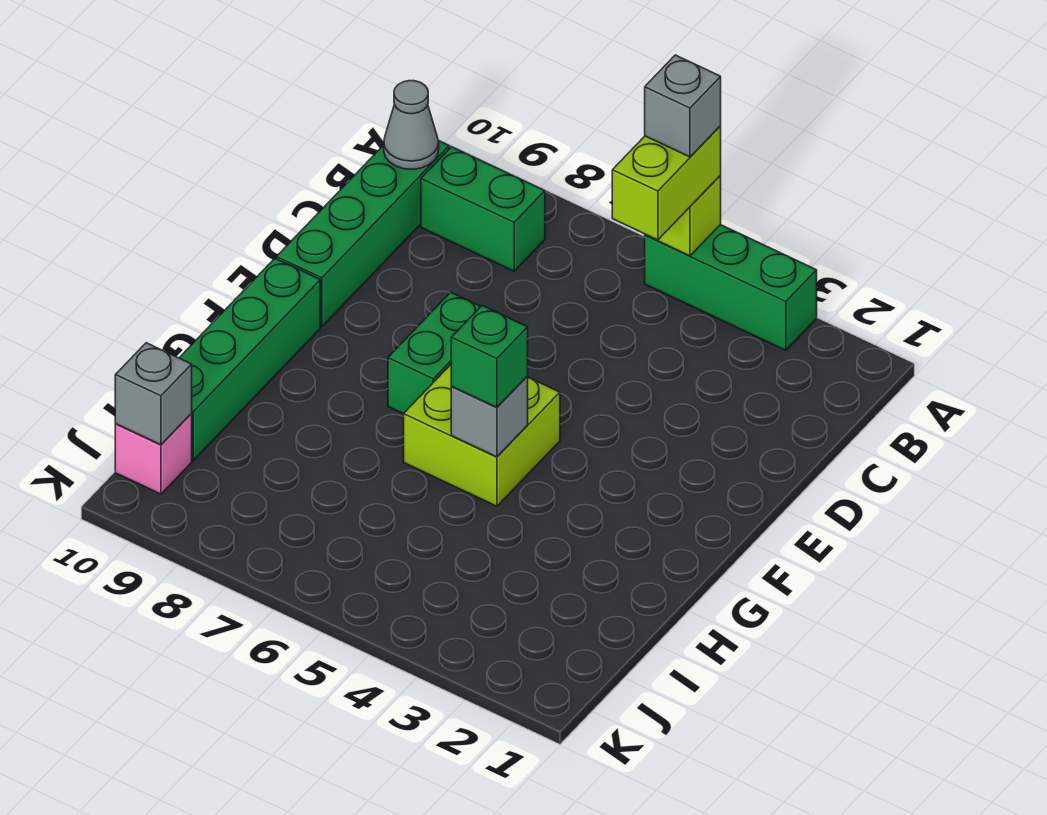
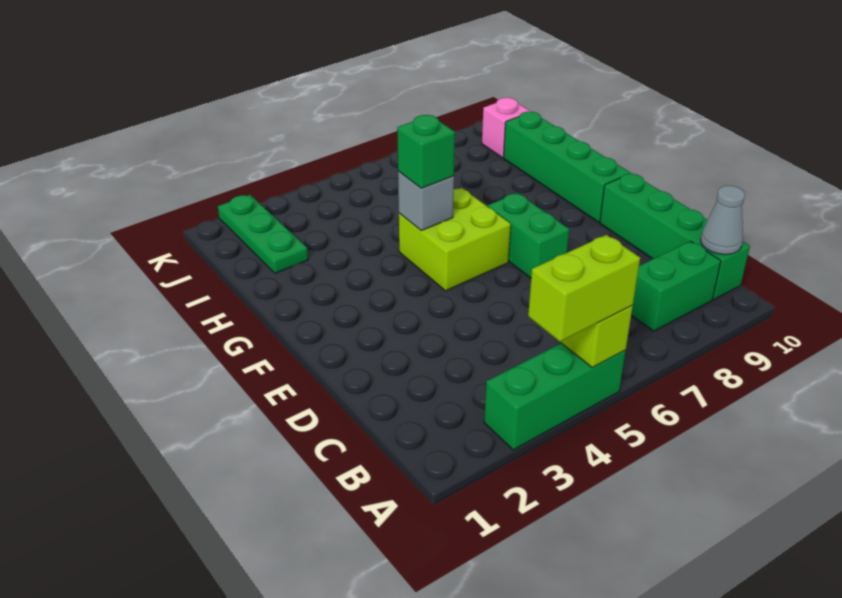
lime brick A5:B5 level 3 -> lime brick A4:A5 level 3
grey brick A5 level 4 -> none
none -> green plate I2:K2 level 1
grey brick J10 level 2 -> none

